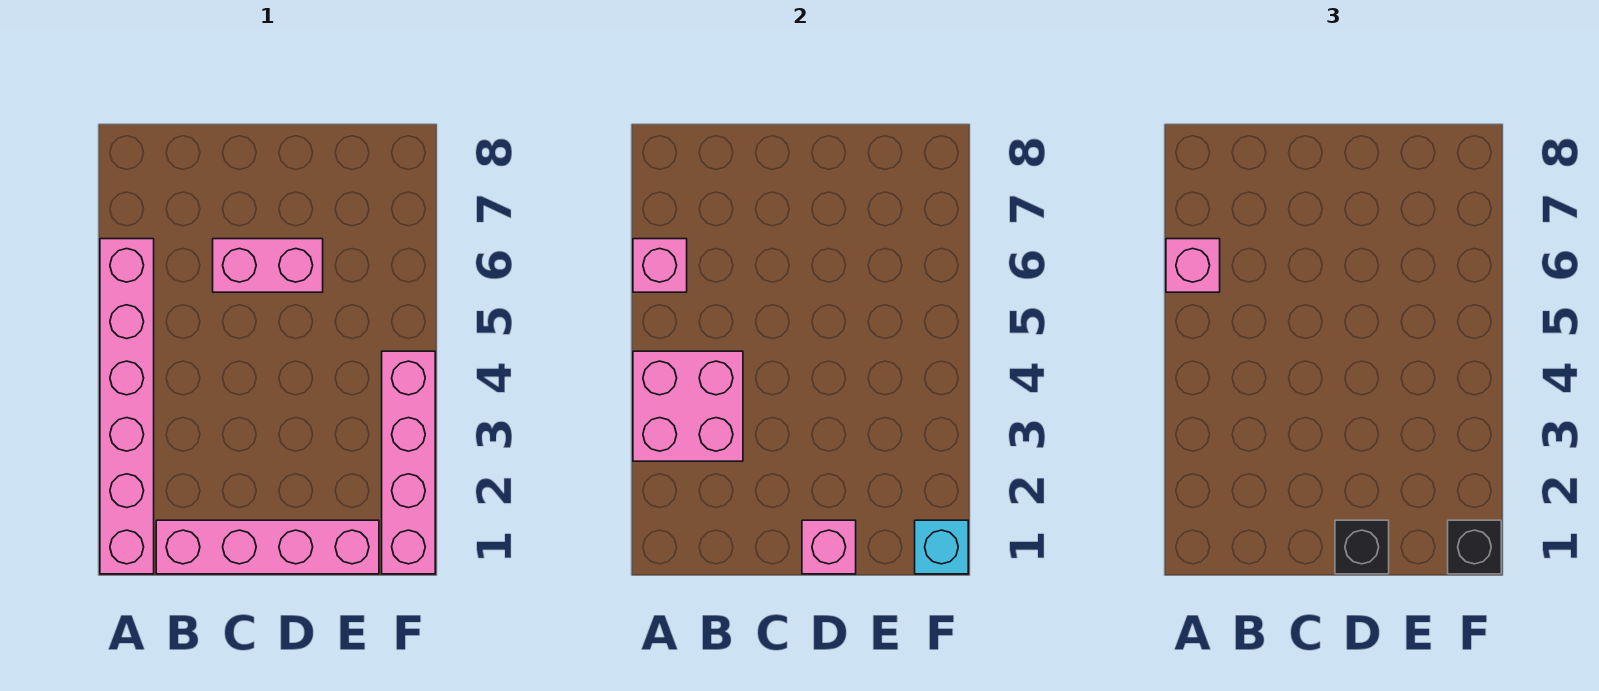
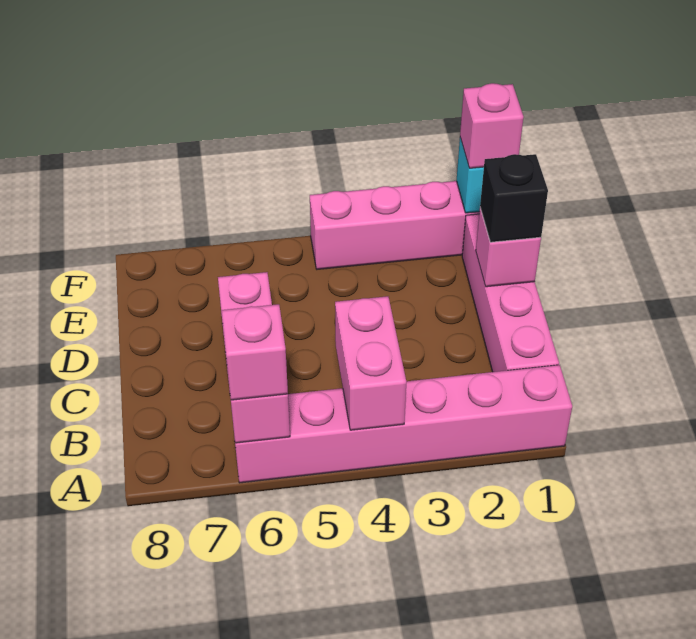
pink brick A3:B4 level 2 -> pink brick A4:B4 level 2
black brick F1 level 3 -> pink brick F1 level 3

